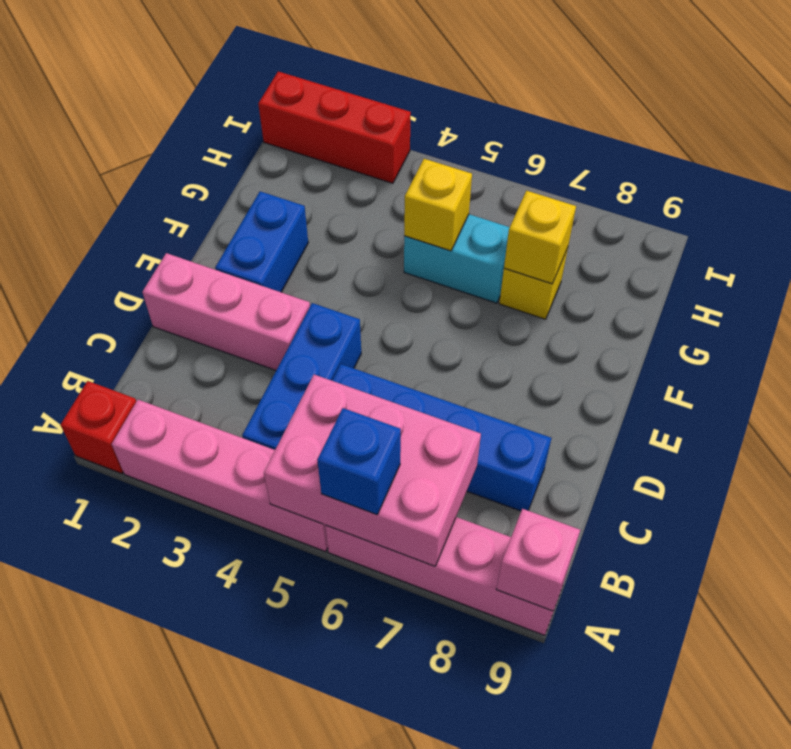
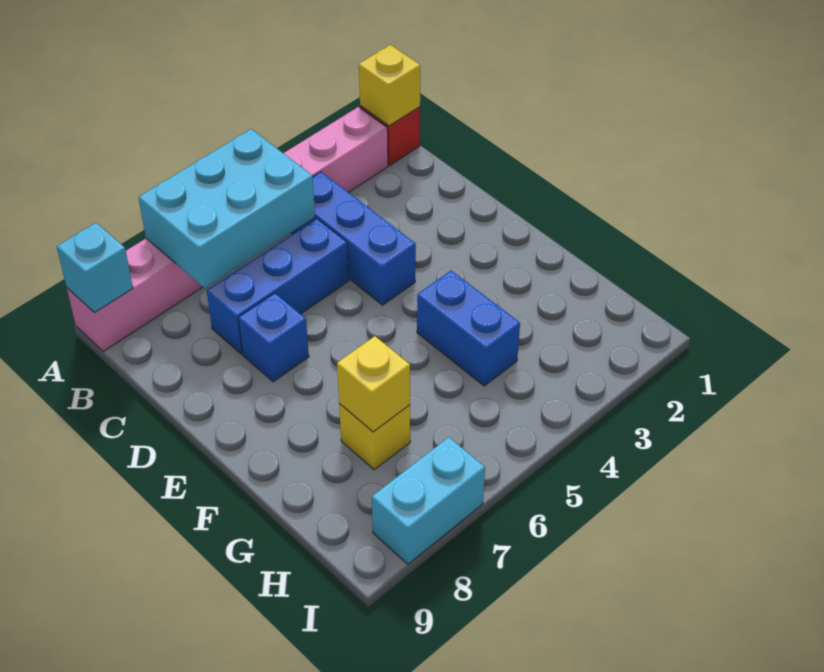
pink brick A5:B7 level 2 -> cyan brick A5:B7 level 2
blue brick A6 level 3 -> blue brick D7 level 1
pink brick A9 level 2 -> cyan brick A9 level 2
blue brick C5:C8 level 1 -> blue brick C5:C7 level 1
pink brick D1:D3 level 1 -> none
blue brick E2:F2 level 1 -> blue brick F4:G4 level 1
cyan brick G5:G6 level 1 -> cyan brick I7:I8 level 1
yellow brick G5 level 2 -> yellow brick A1 level 2
red brick I1:I3 level 1 -> none

